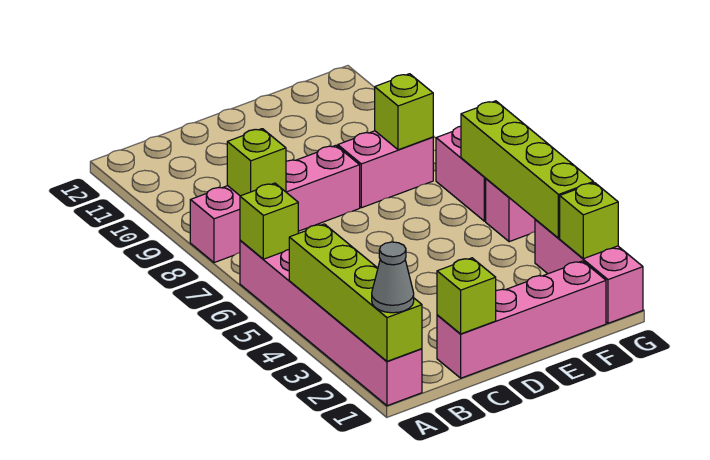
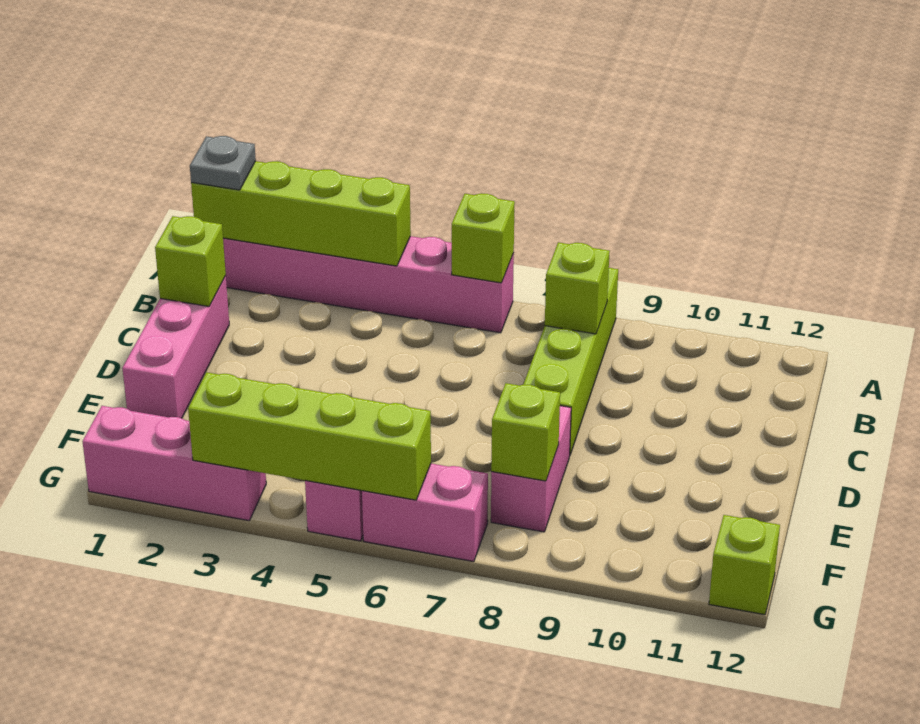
grey cone A1 level 3 -> grey plate A1 level 3
pink brick A8:D8 level 1 -> lime brick A8:D8 level 1
pink brick C1:F1 level 1 -> pink brick C1:E1 level 1
lime brick G2 level 2 -> lime brick G12 level 1

